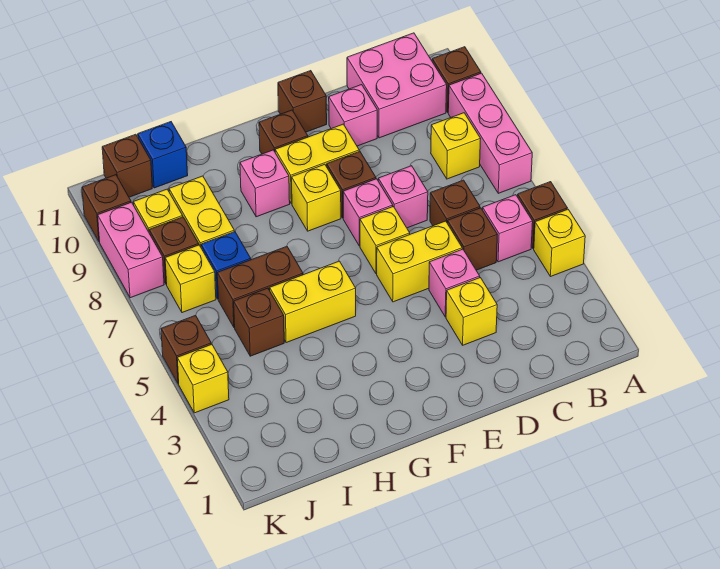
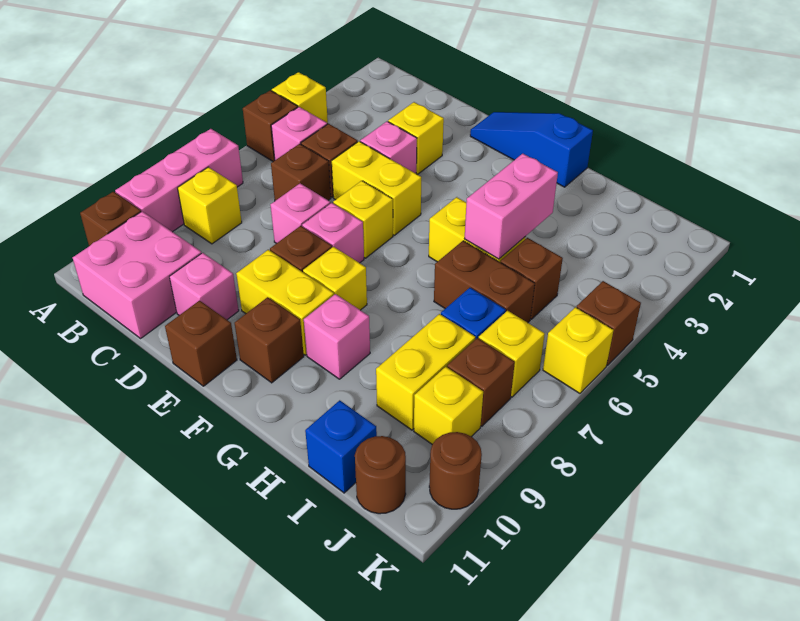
none -> blue slope E1:G1 level 1 top G
brown brick J11 level 1 -> brown round brick J11 level 1
yellow brick K4 level 1 -> yellow brick K6 level 1
pink brick K8:K9 level 1 -> pink brick H4:H5 level 2
brown brick K10 level 1 -> brown round brick K10 level 1

